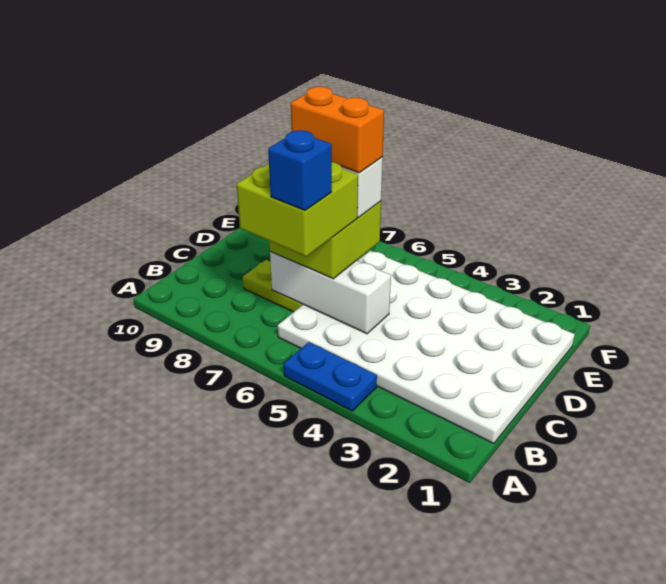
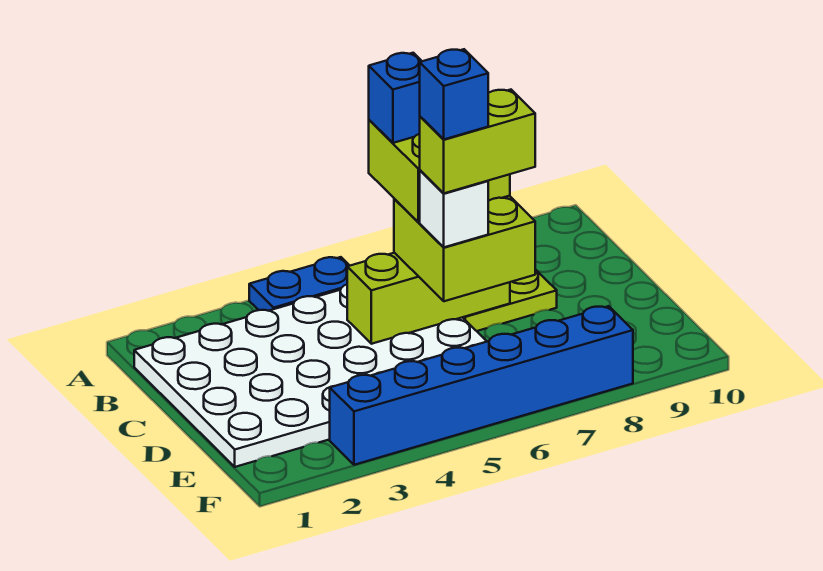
white brick C5:C7 level 2 -> lime brick C5:C7 level 2
orange brick D6:D7 level 5 -> lime brick D6:D7 level 5
none -> blue brick D6 level 6
none -> blue brick F3:F8 level 1

